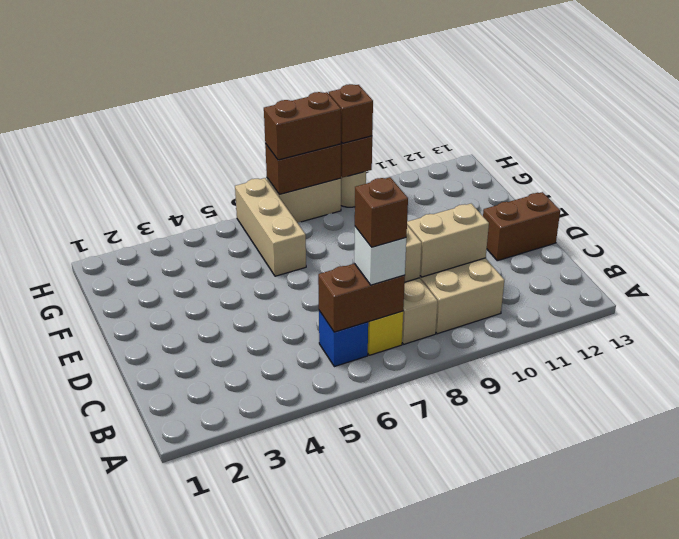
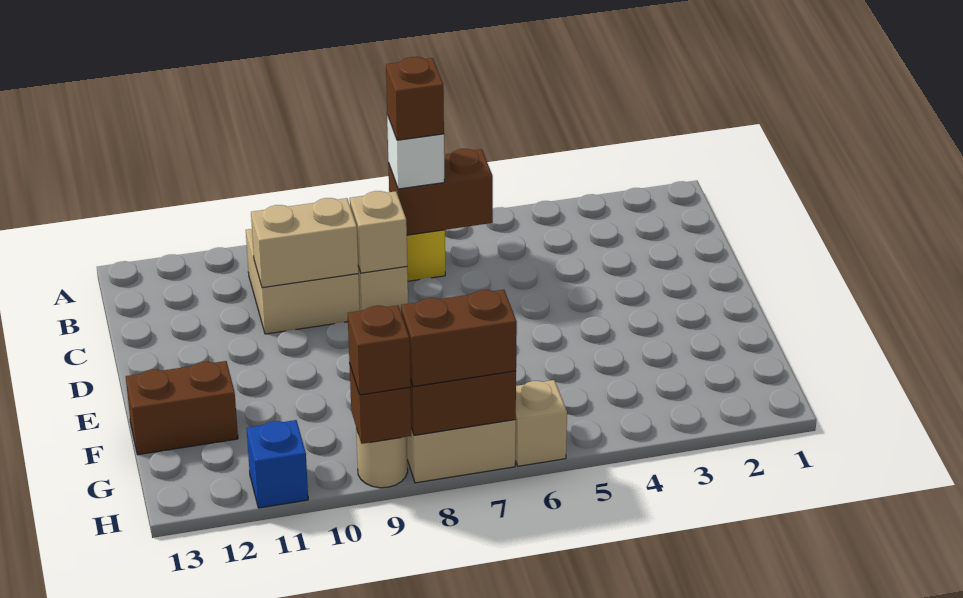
blue brick B6 level 1 -> blue brick H11 level 1
brown brick D12:D13 level 1 -> brown brick F12:F13 level 1
tan brick F6:H6 level 1 -> tan brick H6 level 1

